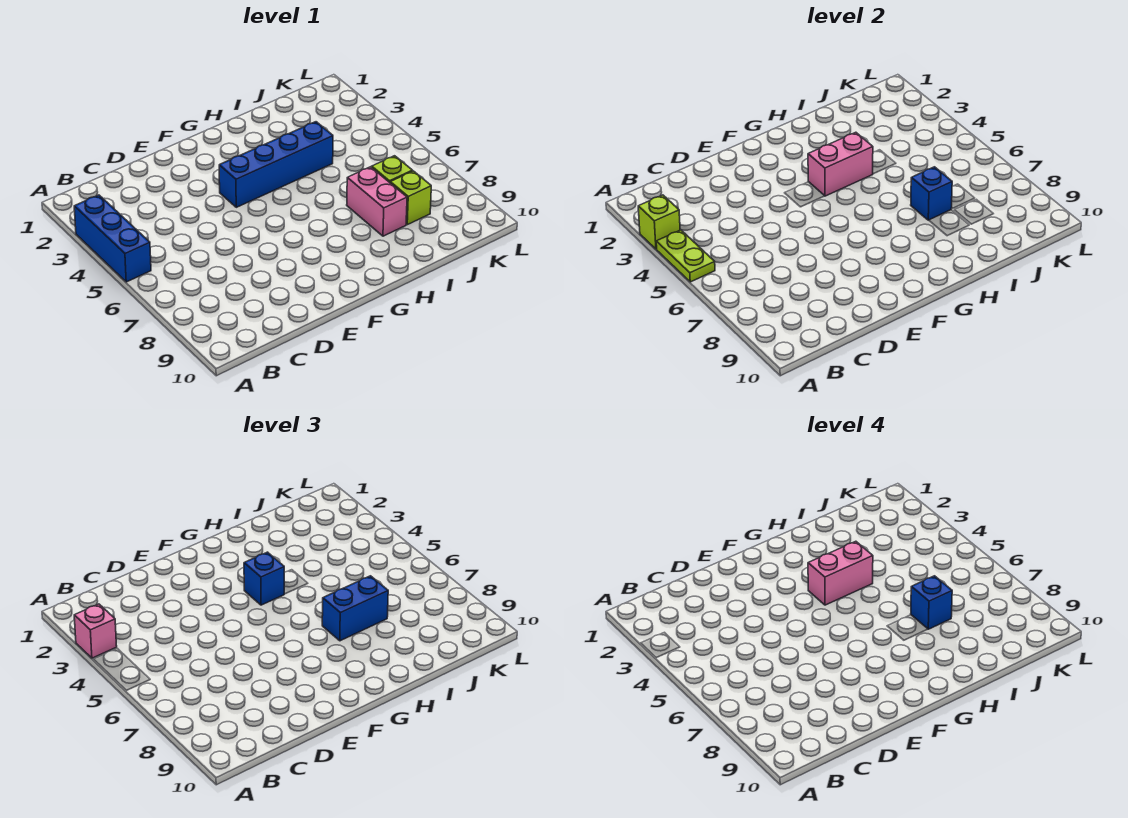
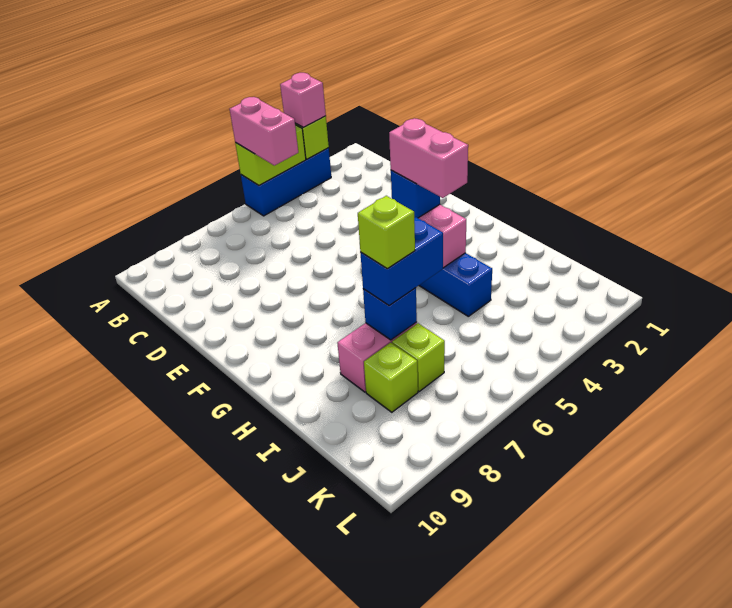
lime plate A4:A5 level 2 -> lime brick A4:A5 level 2
none -> pink brick A5:B5 level 3
blue brick H7:I7 level 3 -> blue brick I6:I7 level 3
blue brick I7 level 4 -> lime brick I7 level 4

